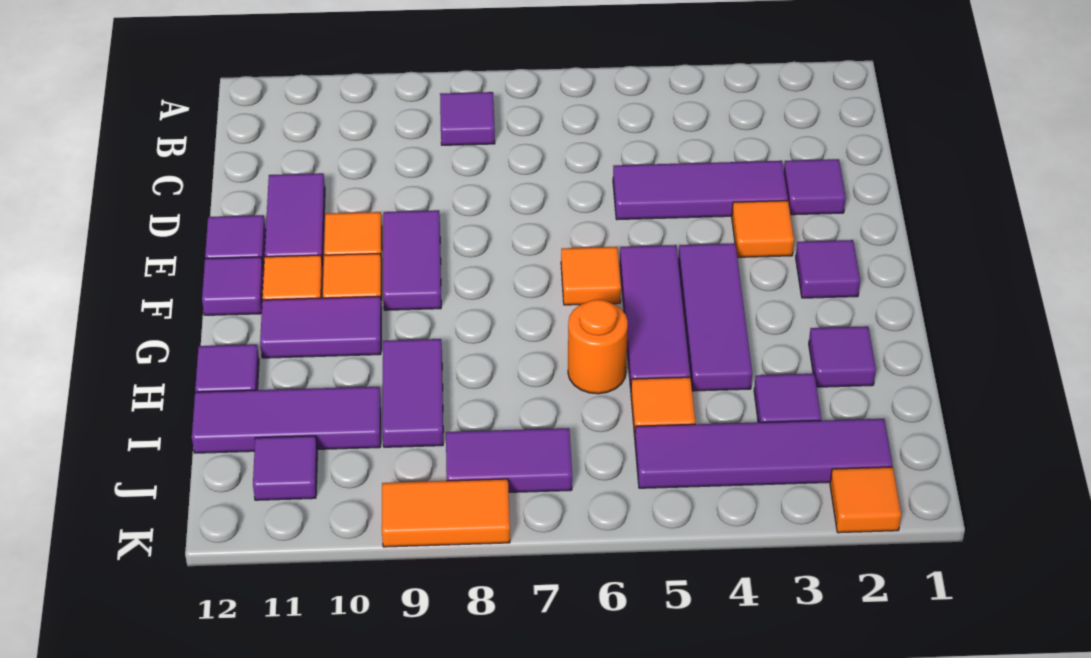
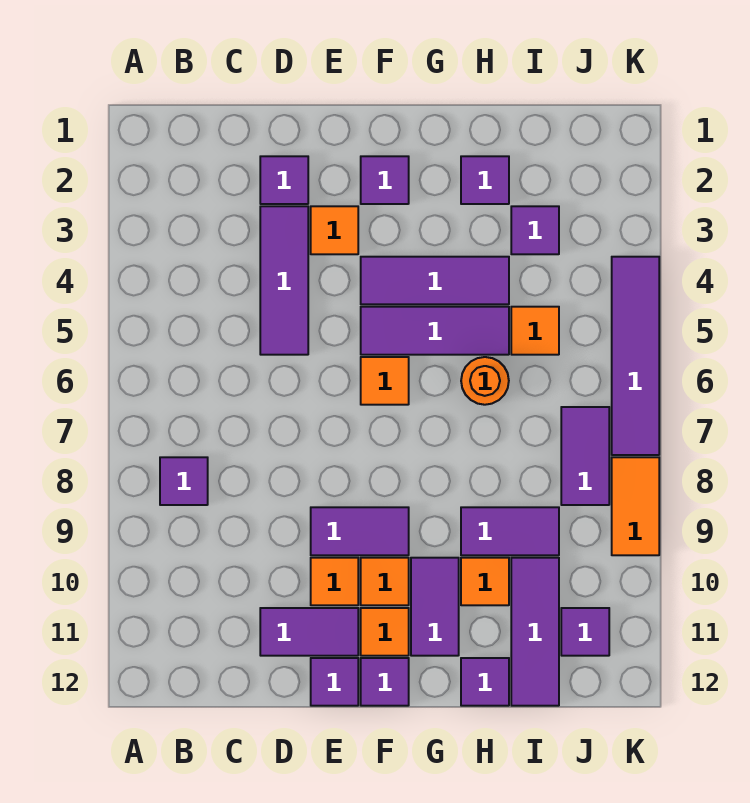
purple tile J2:J5 level 1 -> purple tile K4:K7 level 1
orange tile K2 level 1 -> orange tile H10 level 1

